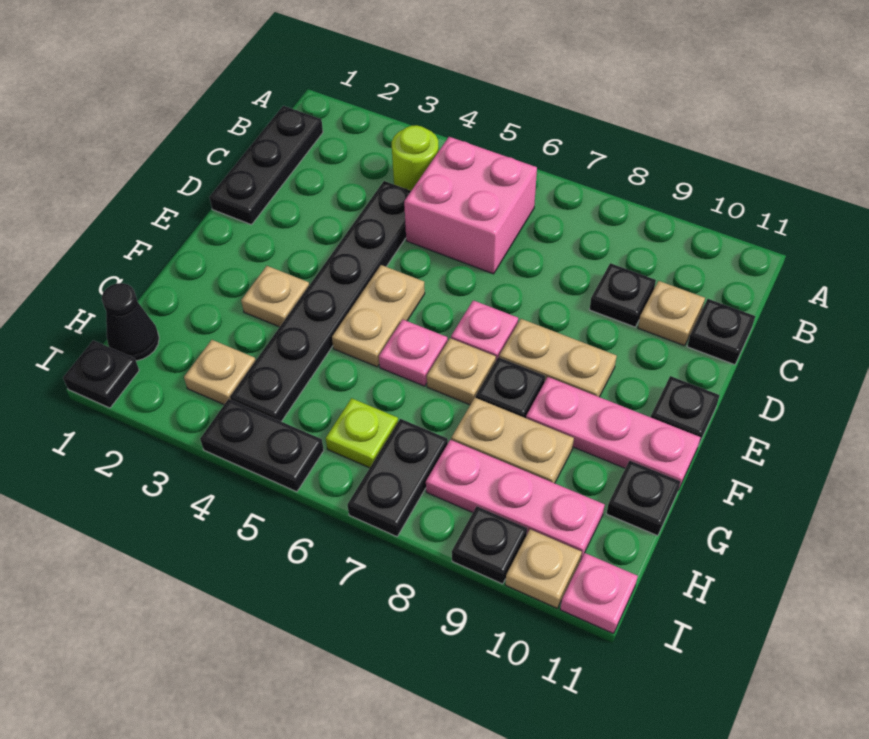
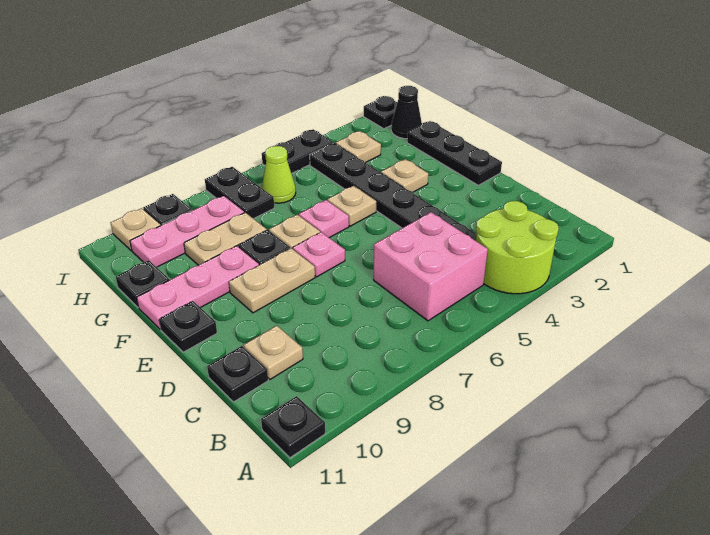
black plate B1:D1 level 1 -> black plate E1:G1 level 1
lime round brick B4 level 1 -> lime round brick A3:B4 level 1
black plate C9 level 1 -> black plate A11 level 1
tan plate E5:F5 level 1 -> tan plate F5 level 1
lime plate H6 level 1 -> lime cone H6 level 1
pink plate I11 level 1 -> none

